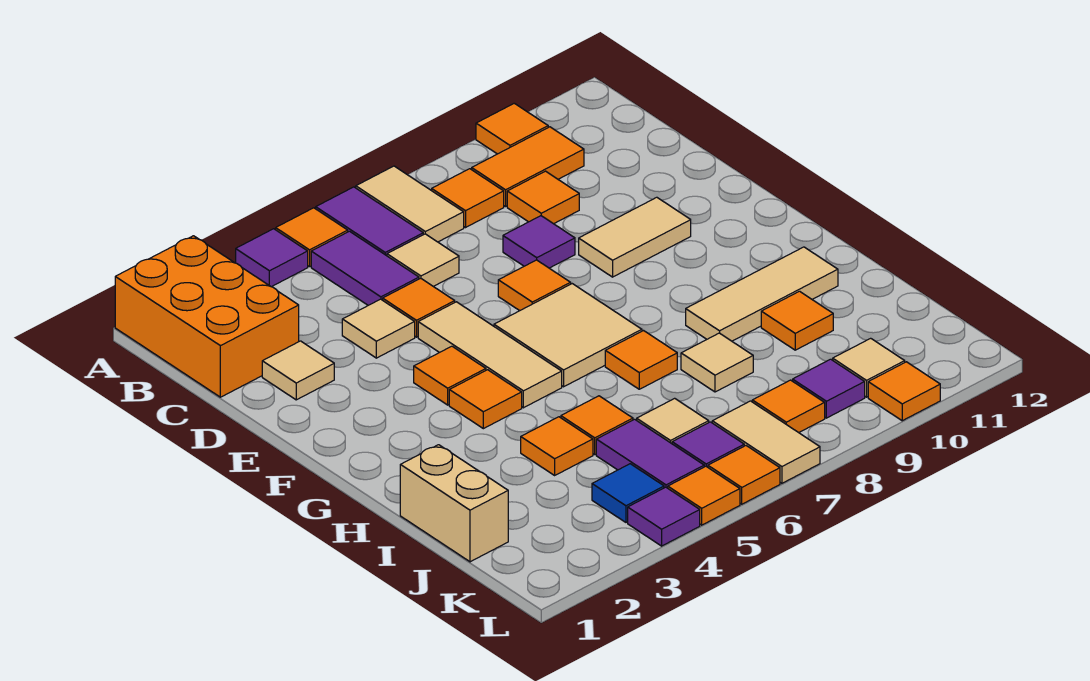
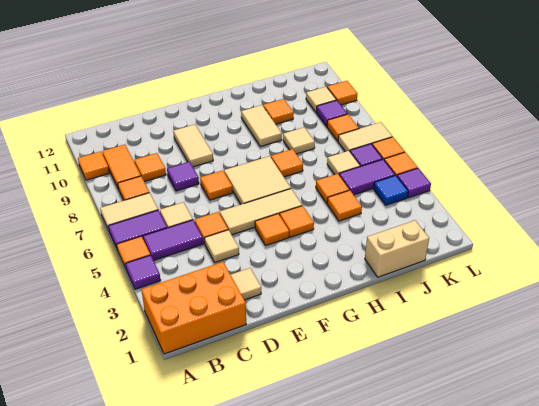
tan tile H9:H11 level 1 -> tan tile H9:H10 level 1

